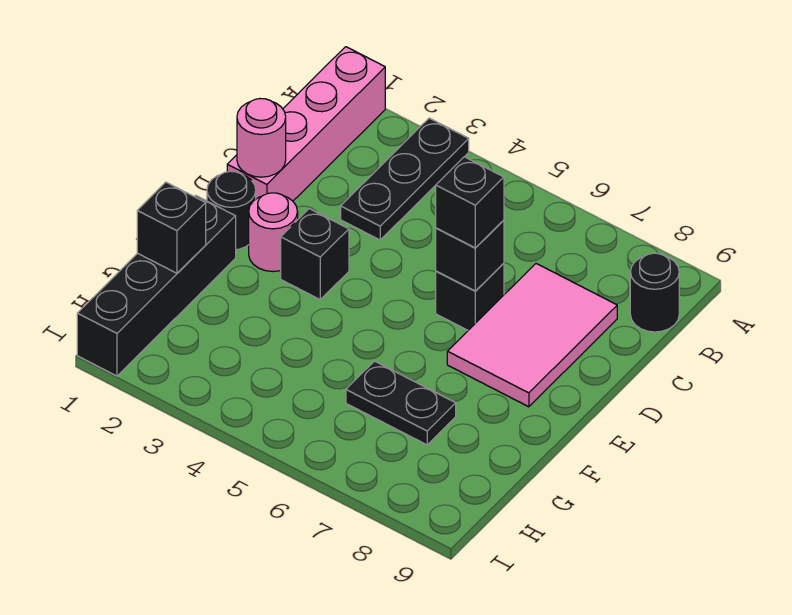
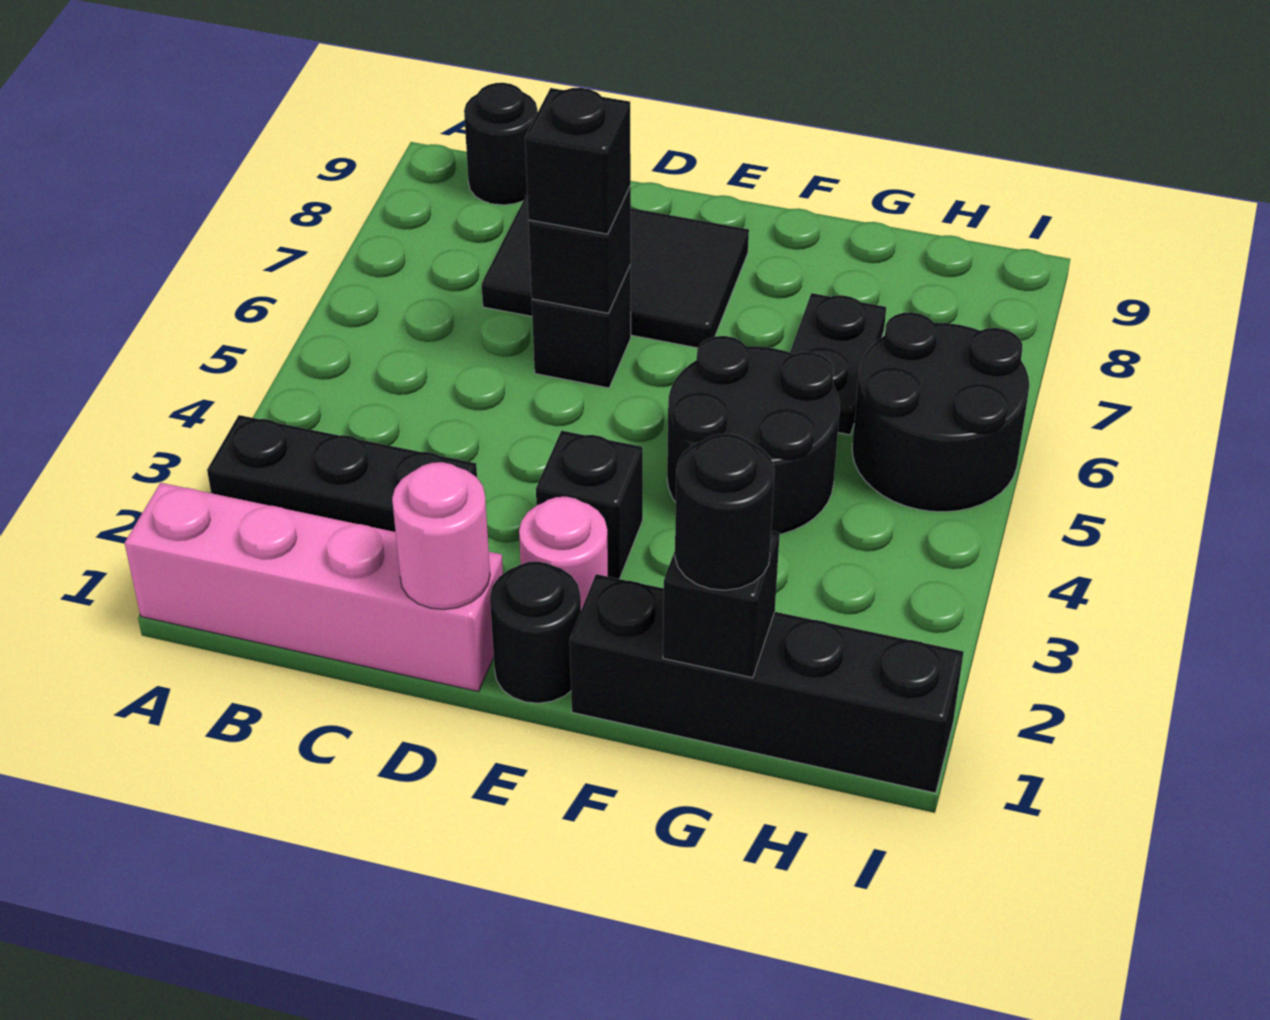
pink tile C7:E8 level 1 -> black tile C7:E8 level 1
none -> black round brick F4:G5 level 1
none -> black round brick G1 level 3
none -> black round brick H5:I6 level 1

